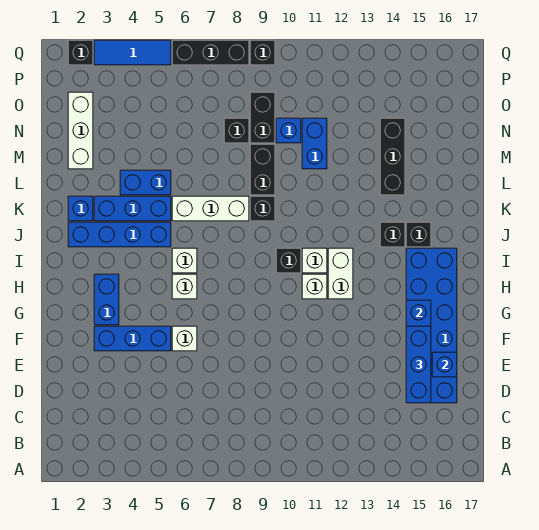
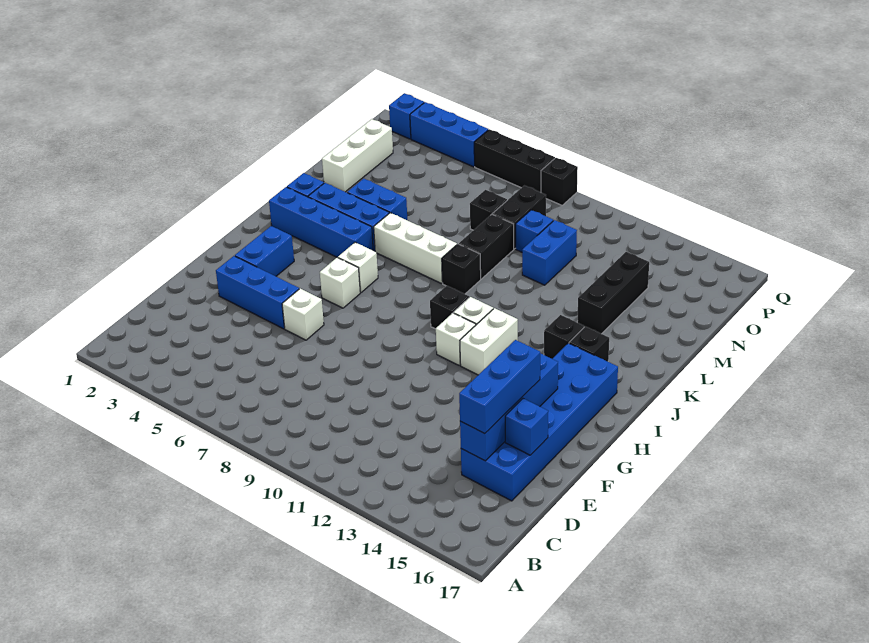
black brick Q2 level 1 -> blue brick Q2 level 1
blue tile Q3:Q5 level 1 -> blue brick Q3:Q5 level 1

